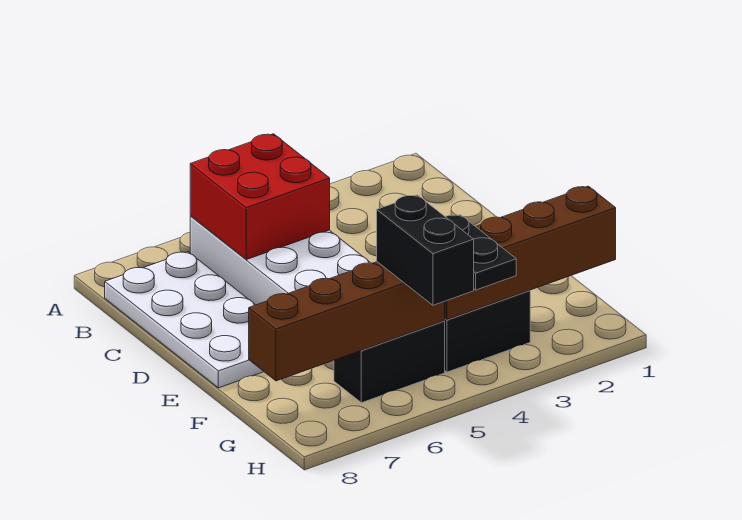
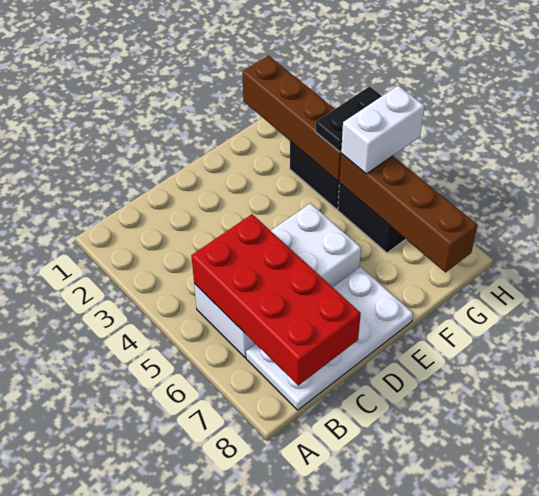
red brick B5:C6 level 2 -> red brick B5:C8 level 2
black brick G5:H5 level 3 -> white brick G5:H5 level 3

